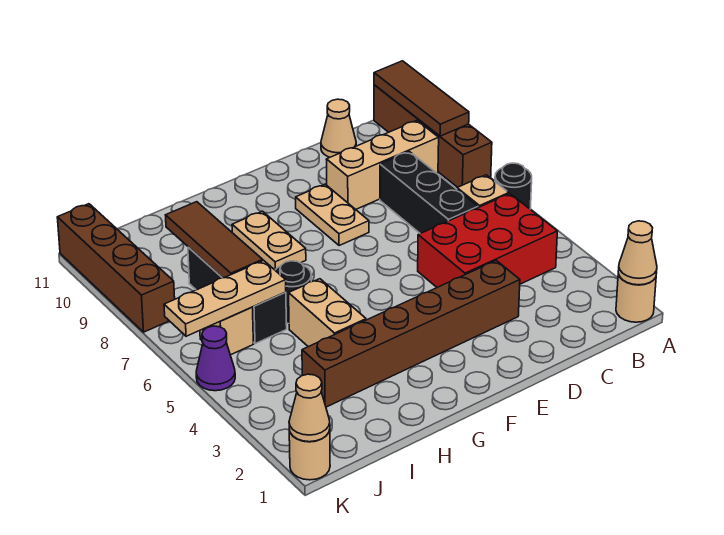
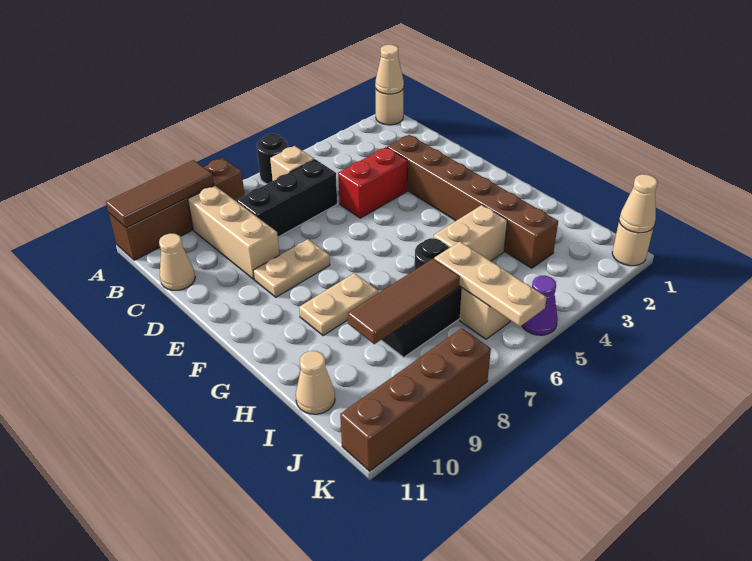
red brick B4:D5 level 1 -> red brick D4:D5 level 1
none -> tan cone I11 level 1

